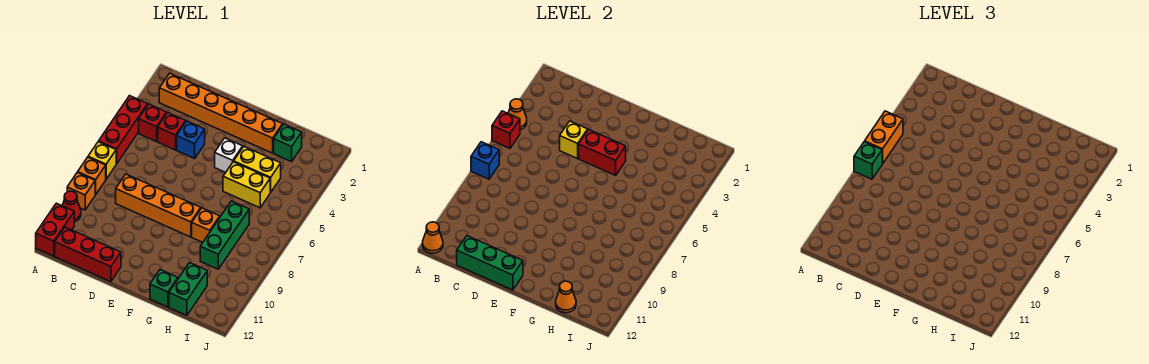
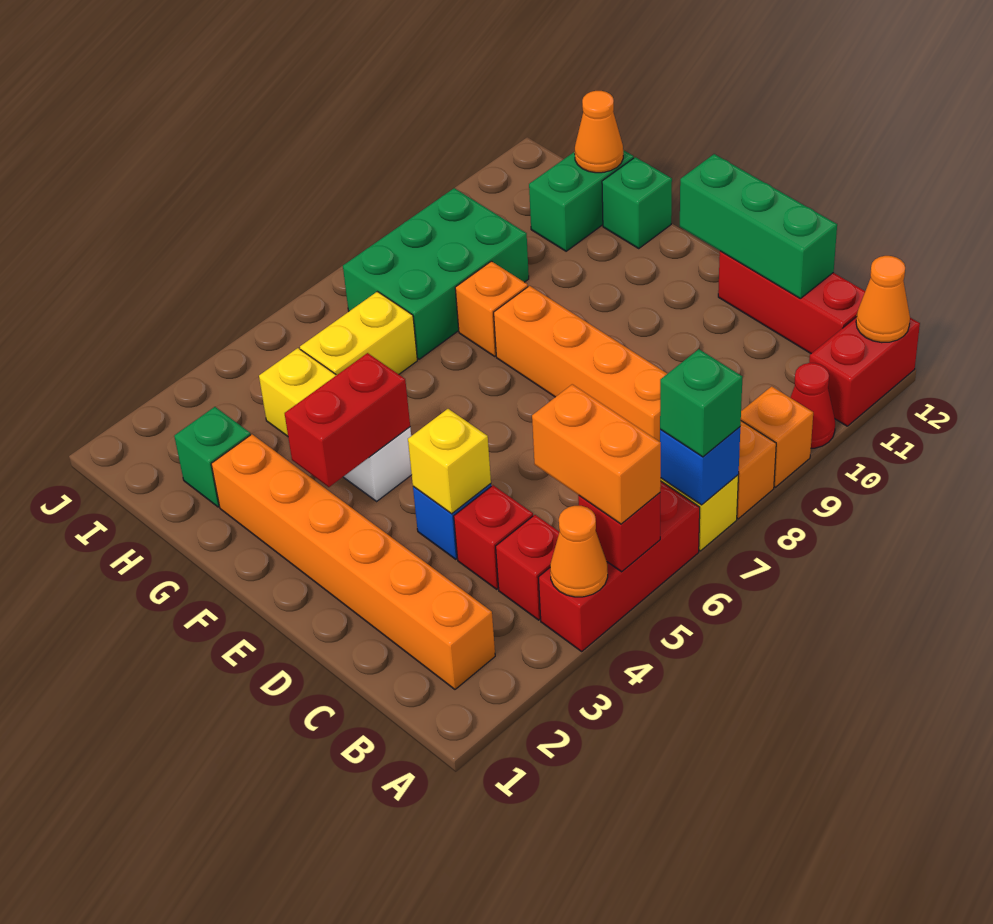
orange brick A5:A6 level 3 -> orange brick A5:B5 level 3
red brick E4:F4 level 2 -> red brick F3:F4 level 2
yellow brick G5:H5 level 1 -> yellow brick H5:H6 level 1
green brick H7:H9 level 1 -> green brick H7:I9 level 1

